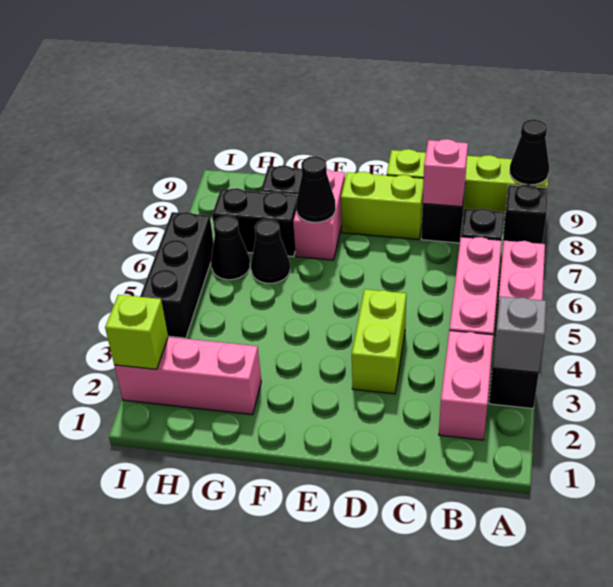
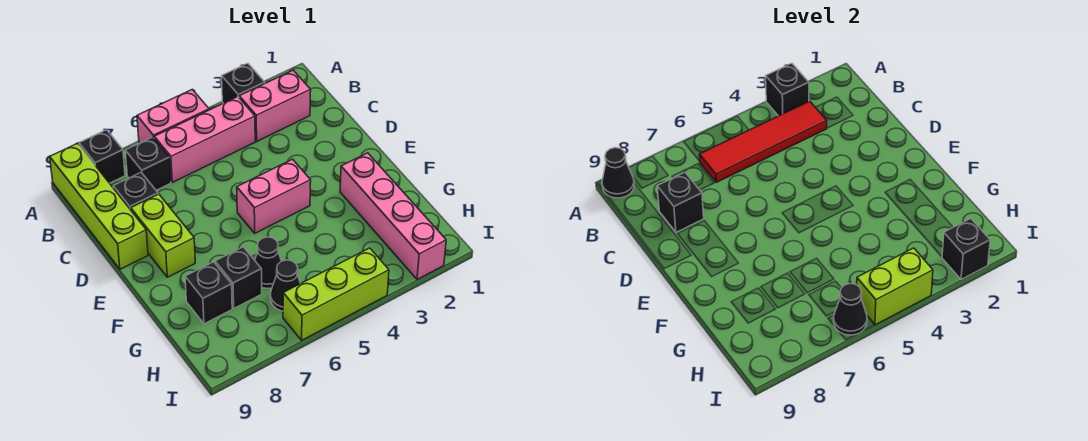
grey brick A3 level 2 -> black brick A3 level 2
none -> red tile B3:B6 level 2
pink brick C8 level 2 -> black brick C8 level 2
lime brick D3:D4 level 1 -> lime brick I4:I5 level 2
pink brick F7:F8 level 1 -> pink brick E4:E5 level 1
black cone F7 level 2 -> black cone I6 level 2
pink brick G2:I2 level 1 -> pink brick F2:I2 level 1
black brick G7:H7 level 1 -> black brick G7 level 1
lime brick I2 level 2 -> black brick I2 level 2
black brick I4:I6 level 1 -> lime brick I4:I6 level 1

